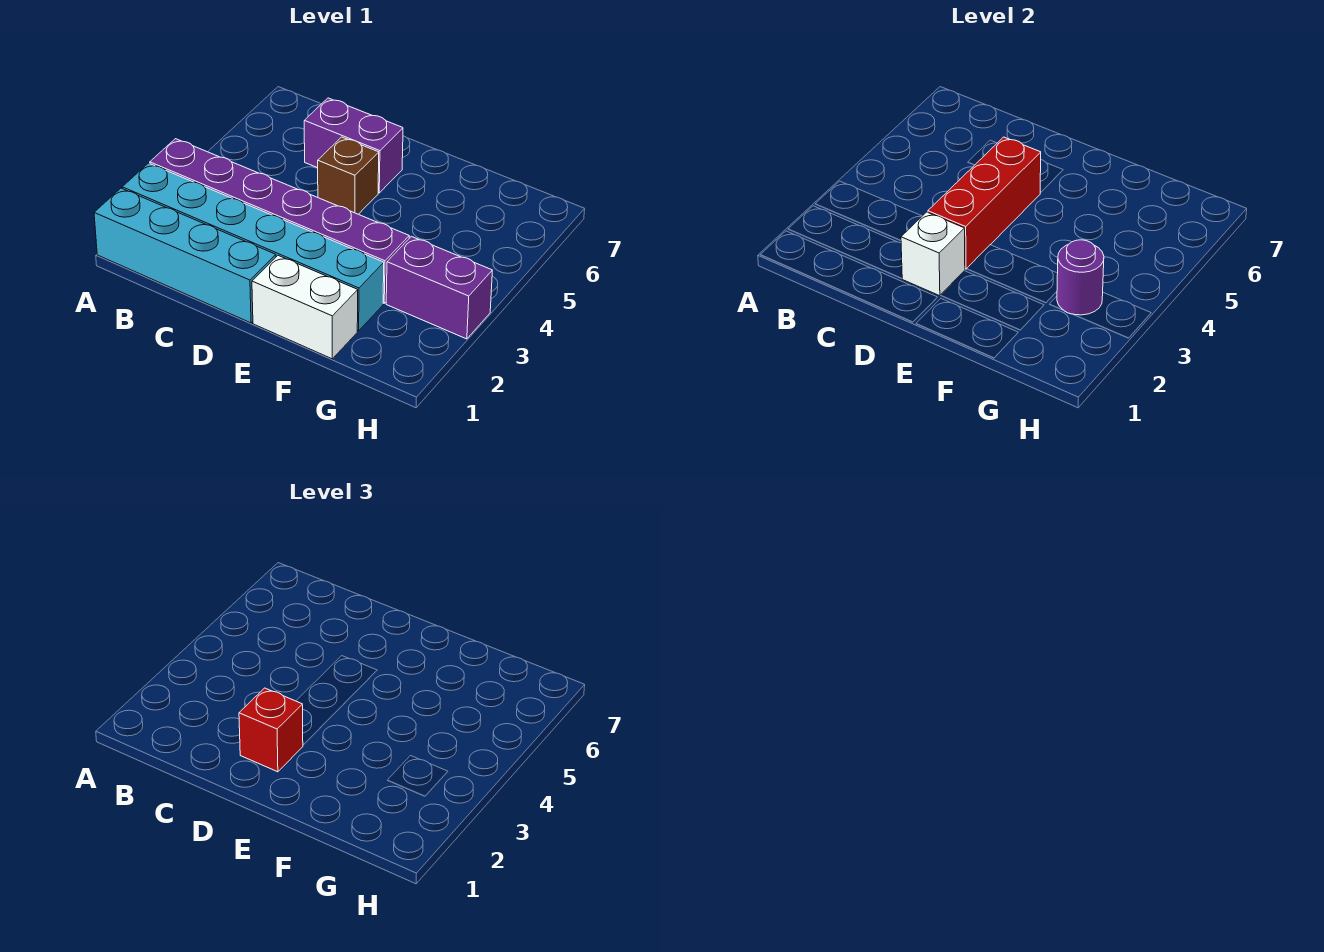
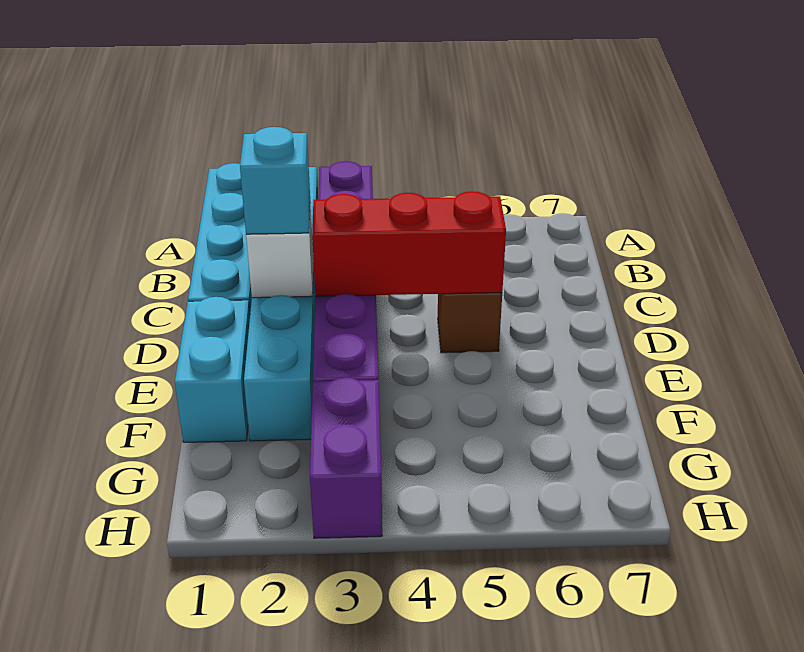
purple brick C6:D6 level 1 -> none
red brick D2 level 3 -> cyan brick D2 level 3
white brick E1:F1 level 1 -> cyan brick E1:F1 level 1
purple round brick G3 level 2 -> none

